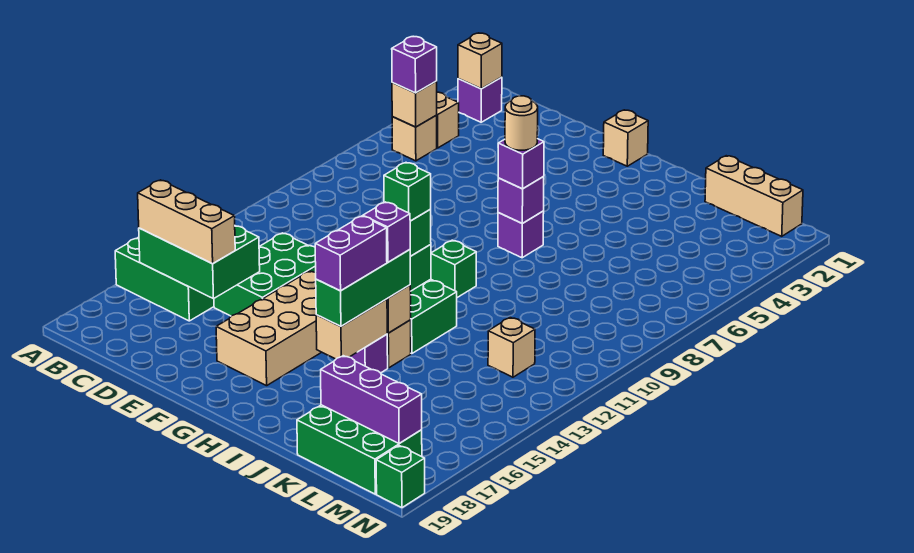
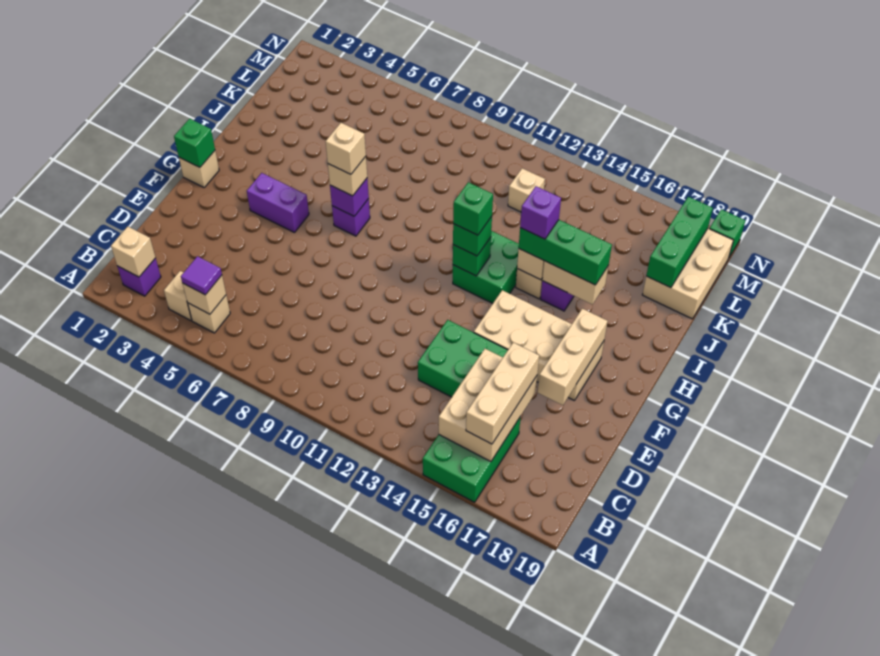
purple brick B5 level 3 -> purple tile B5 level 3
green brick B15:D16 level 2 -> tan brick B15:D16 level 2
purple brick H7 level 3 -> tan brick H7 level 3
tan round brick H7 level 4 -> tan brick H7 level 4
green brick H10 level 1 -> green brick G1 level 2
purple brick I15:I16 level 4 -> purple brick G4:G5 level 1
tan brick K1:M1 level 1 -> tan brick E17:G17 level 2
green brick K18:M19 level 1 -> tan brick K18:M19 level 1
purple brick K18:M18 level 2 -> green brick K18:M18 level 2

